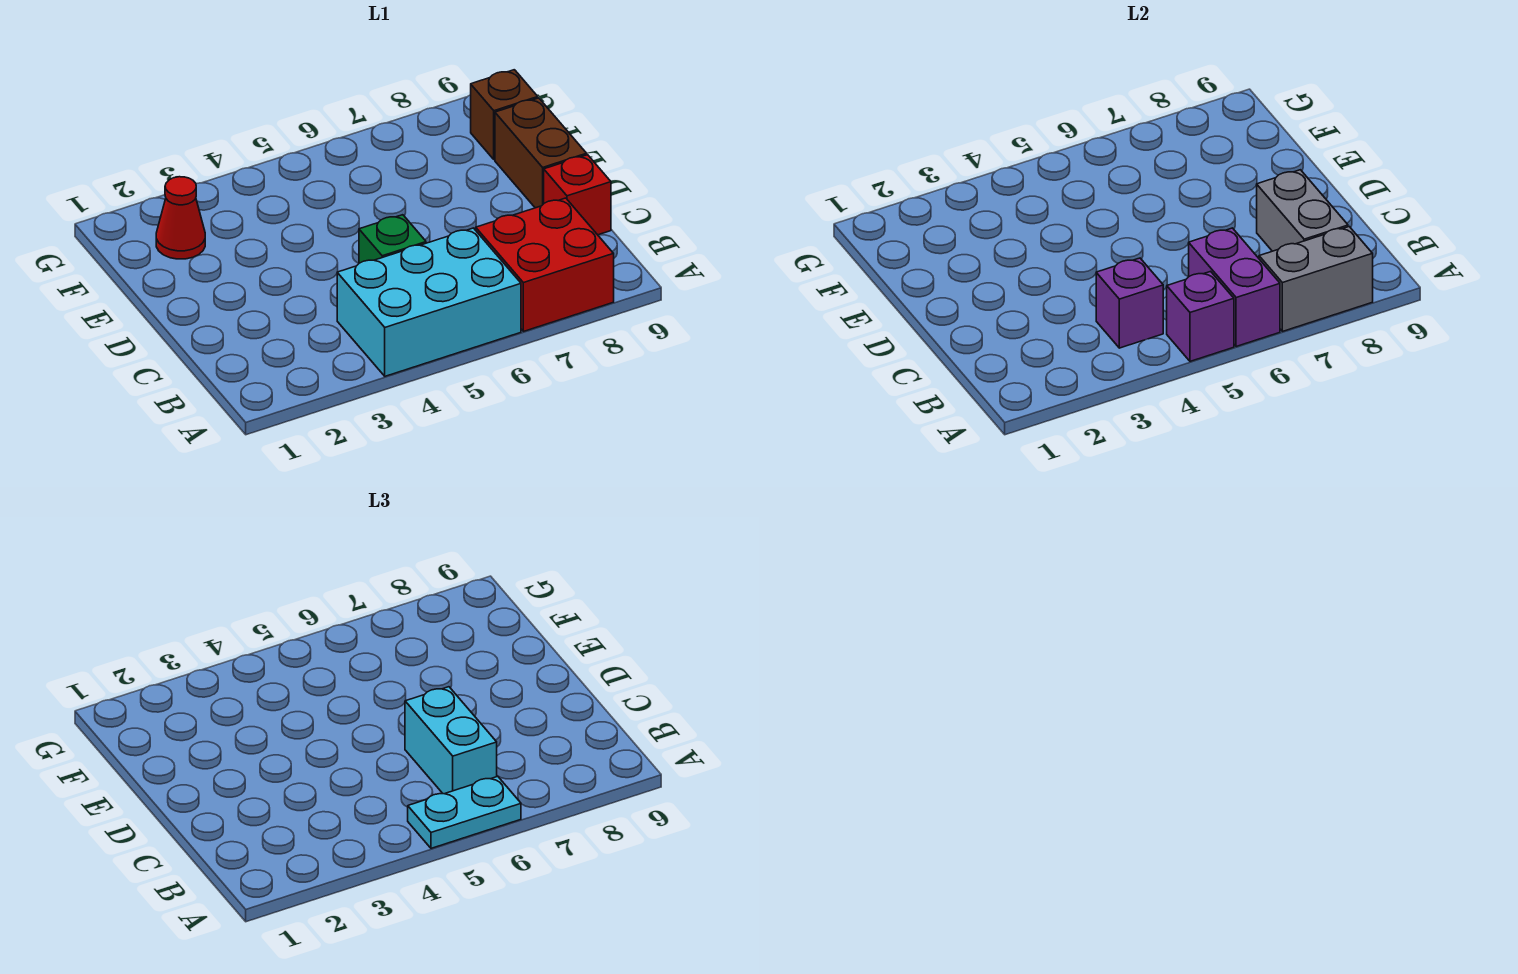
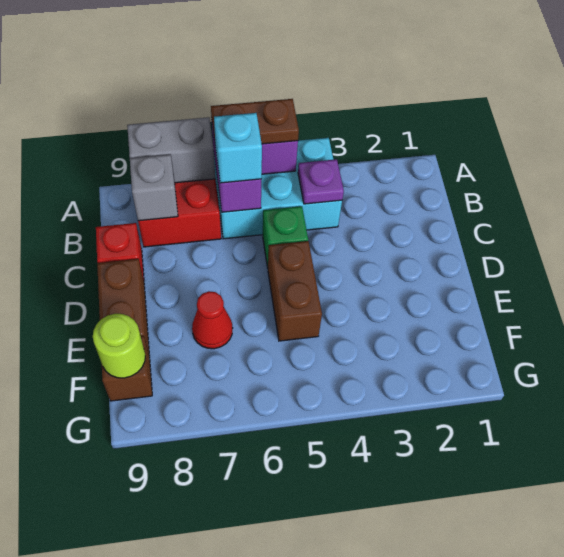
cyan plate A5:A6 level 3 -> brown plate A5:A6 level 3
purple brick B4 level 2 -> purple plate B4 level 2
cyan brick B6:C6 level 3 -> cyan brick B6 level 3
grey brick B8:C8 level 2 -> grey brick B8 level 2
none -> brown brick D5:E5 level 1
red cone F2 level 1 -> red cone E7 level 1
none -> lime round brick F9 level 2

